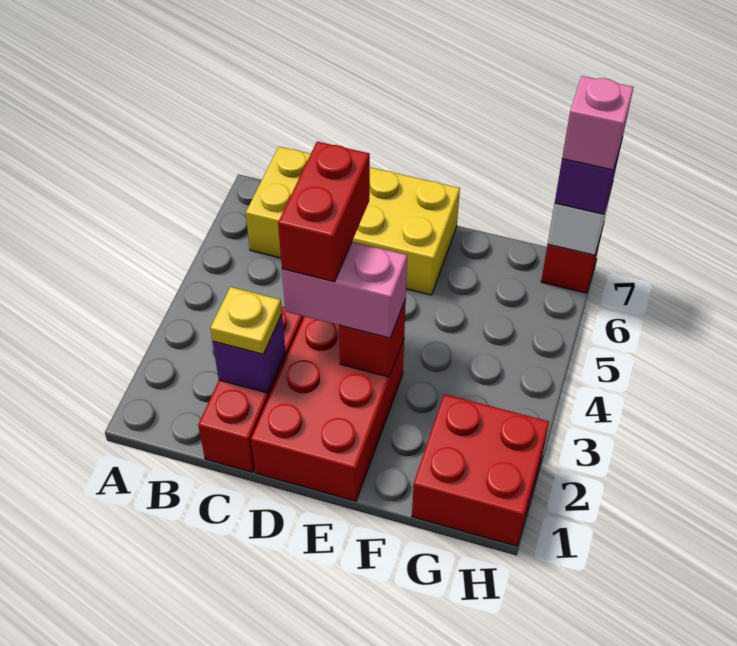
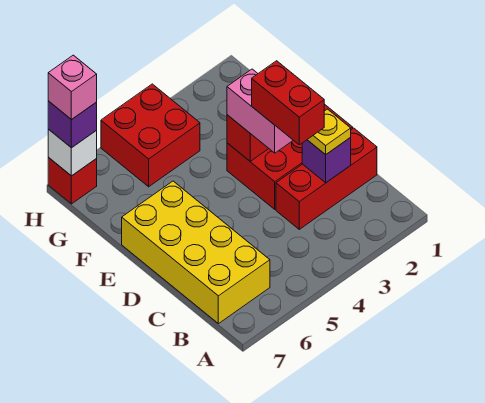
red brick D3:D4 level 4 -> red brick C3:D3 level 4
red brick G1:H2 level 1 -> red brick G4:H5 level 1

